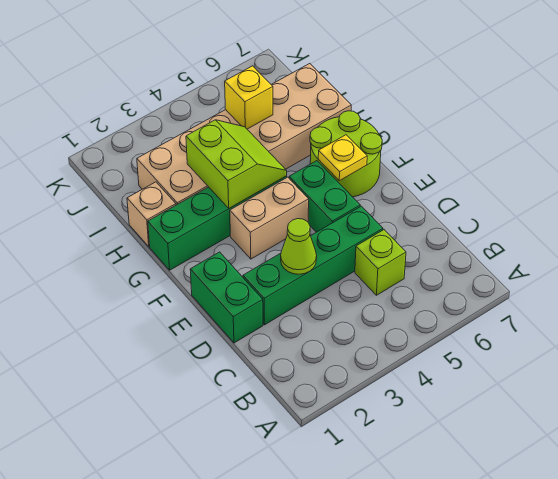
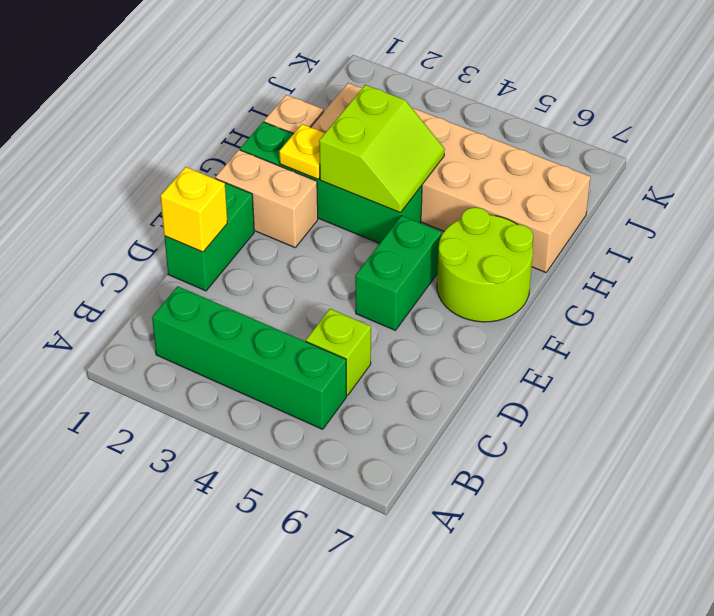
green brick D2:D5 level 1 -> green brick B2:B5 level 1
lime cone D3 level 2 -> none
tan brick F3:F4 level 1 -> tan brick F1:F2 level 1
yellow plate F6 level 2 -> yellow plate G2 level 2
yellow brick I5 level 2 -> yellow brick D1 level 2

